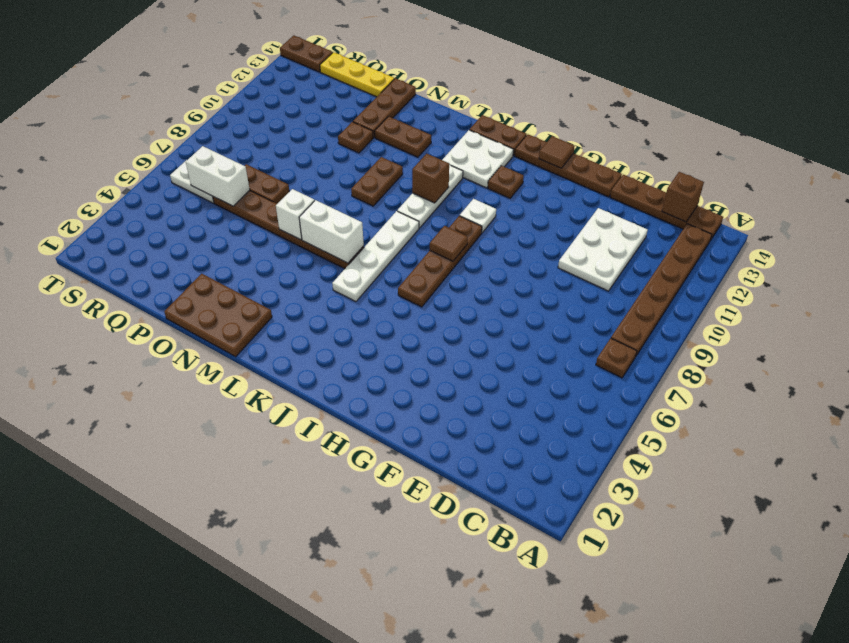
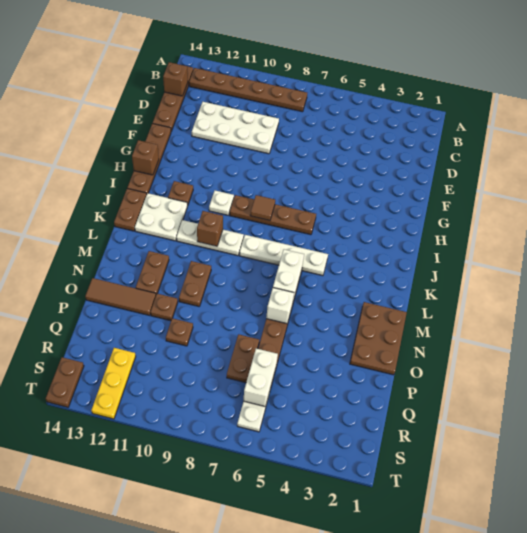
brown plate B7 level 1 -> brown plate P10 level 1
white plate D10:E12 level 1 -> white plate D9:E12 level 1
brown tile H14 level 2 -> brown brick H14 level 2
brown plate M9:M10 level 1 -> brown plate M10:N10 level 1
brown plate O12:O14 level 1 -> brown tile O12:O14 level 1
yellow plate P14:R14 level 1 -> yellow plate R12:T12 level 1

